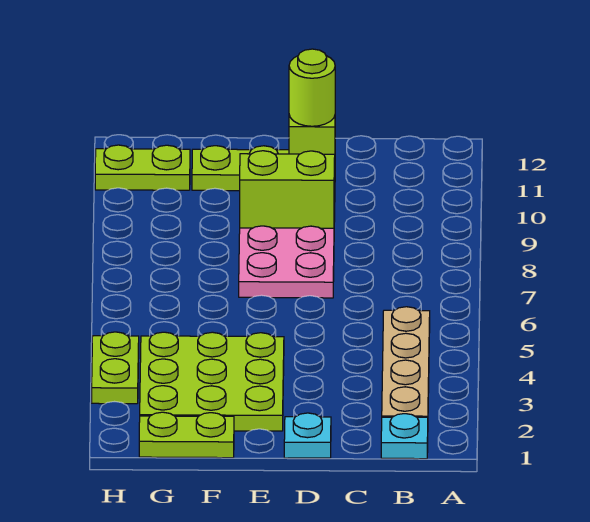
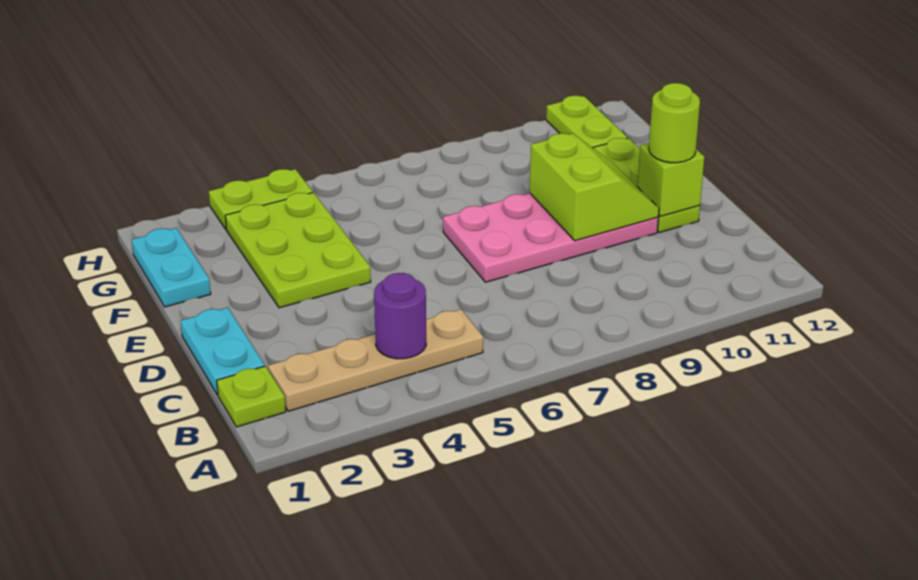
cyan plate B1 level 1 -> lime plate B1 level 1
none -> purple round brick B4 level 2
cyan plate D1 level 1 -> cyan plate C1:D1 level 1
lime plate E2:G4 level 1 -> lime plate E3:G4 level 1
lime plate F1:G1 level 1 -> cyan plate F1:G1 level 1

